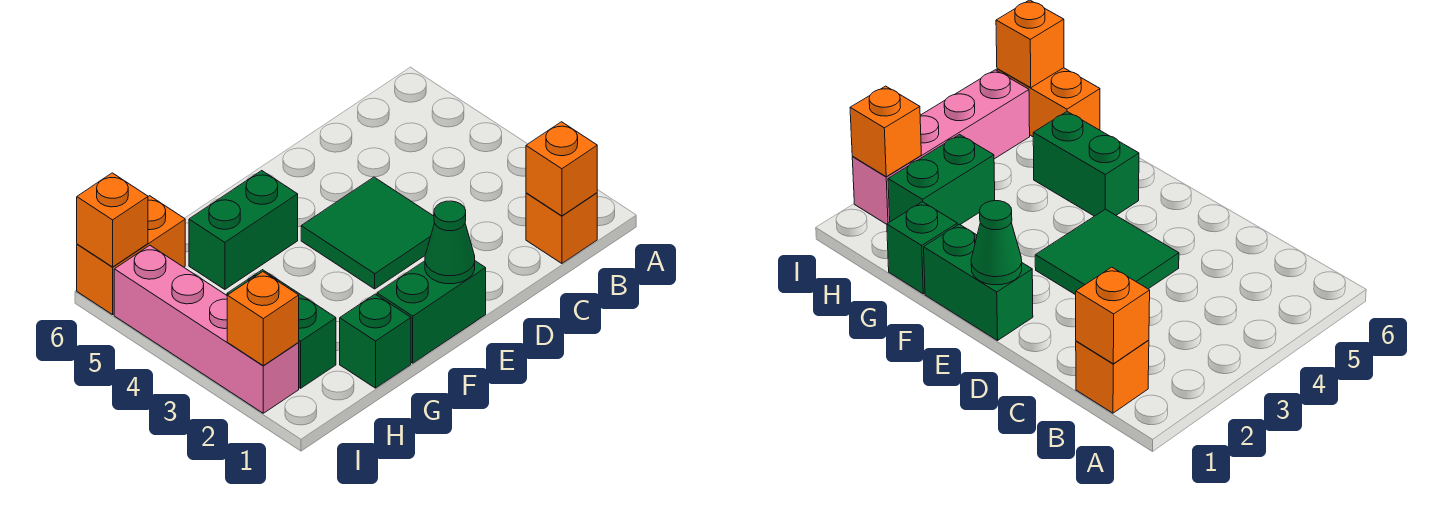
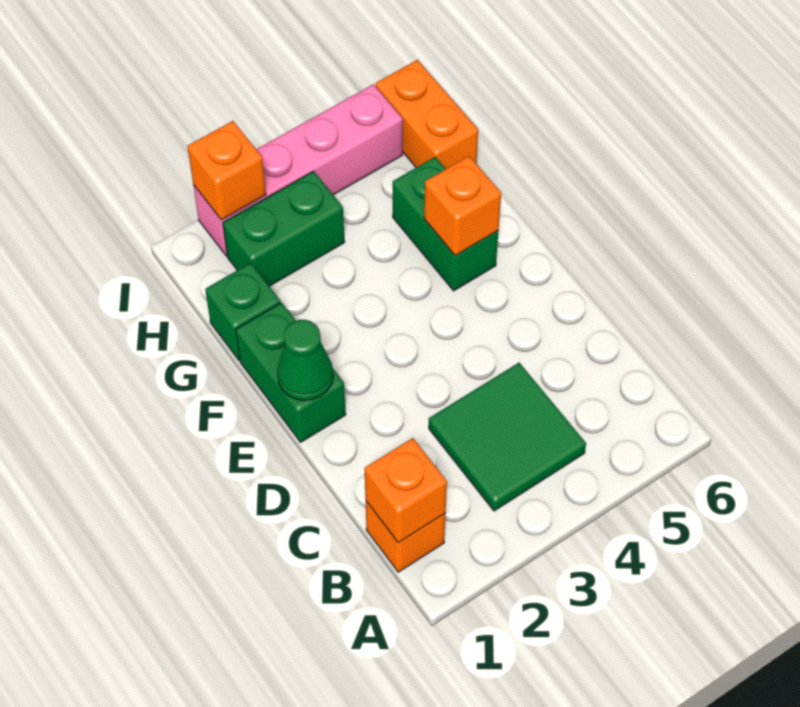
green tile D3:E4 level 1 -> green tile B3:C4 level 1
orange brick I6 level 2 -> orange brick F5 level 2

